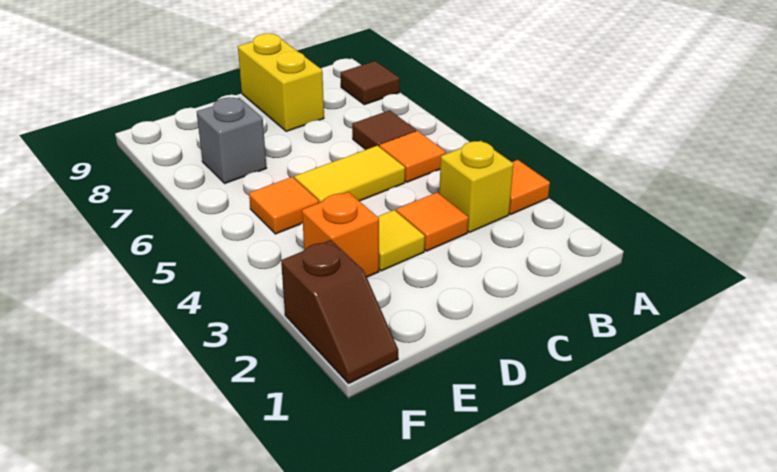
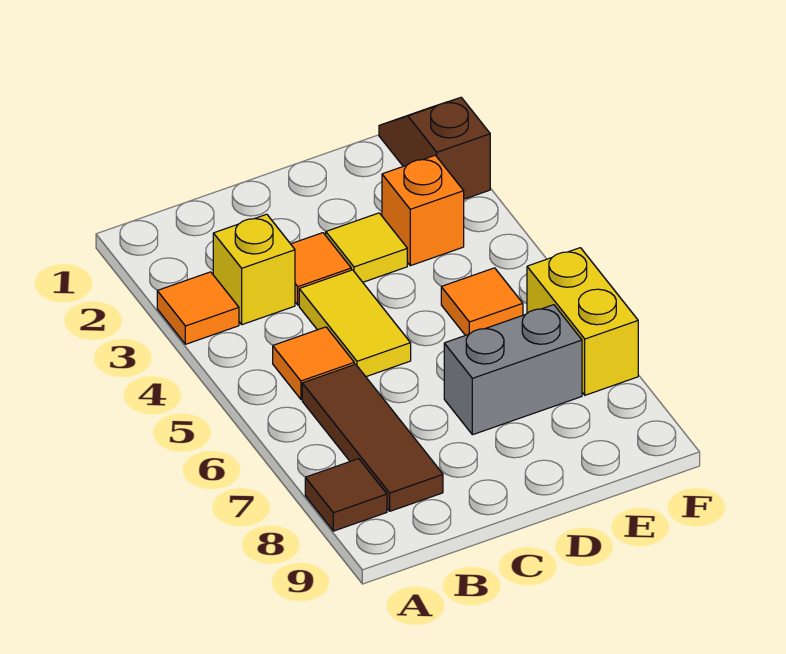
brown tile B6 level 1 -> brown tile B6:B8 level 1
yellow tile C5:D5 level 1 -> yellow tile C4:C5 level 1
yellow brick C8:C9 level 1 -> yellow brick F6:F7 level 1
grey brick E7 level 1 -> grey brick D7:E7 level 1

